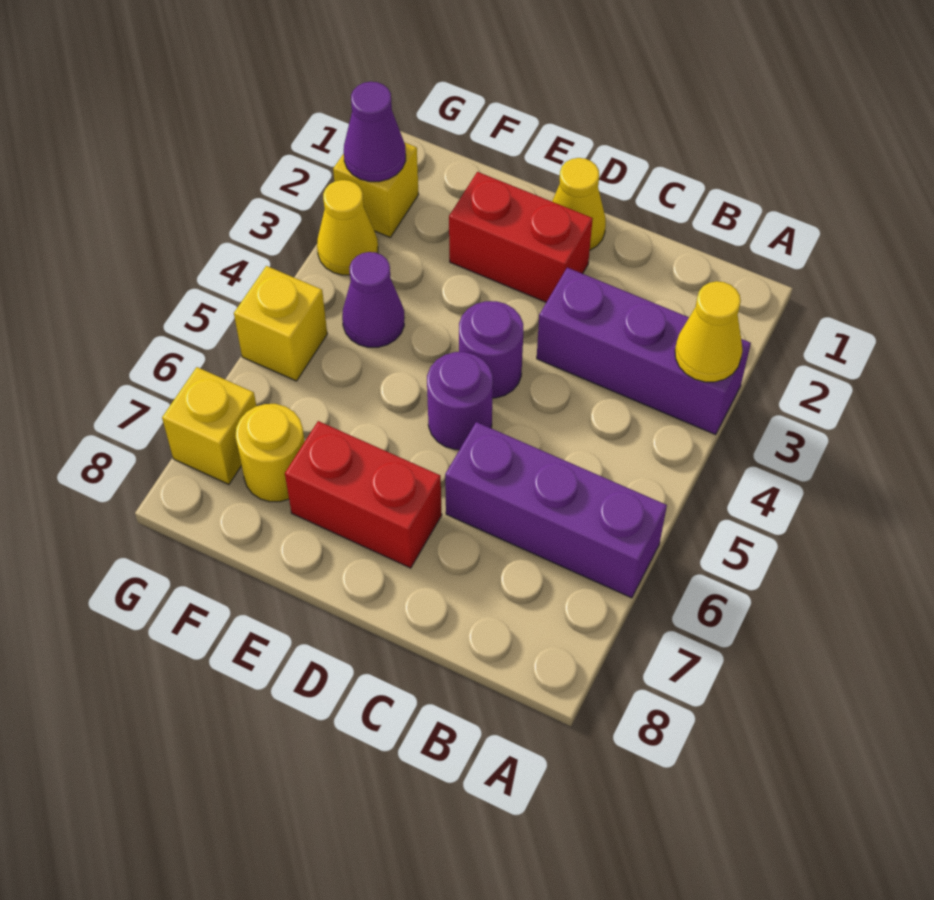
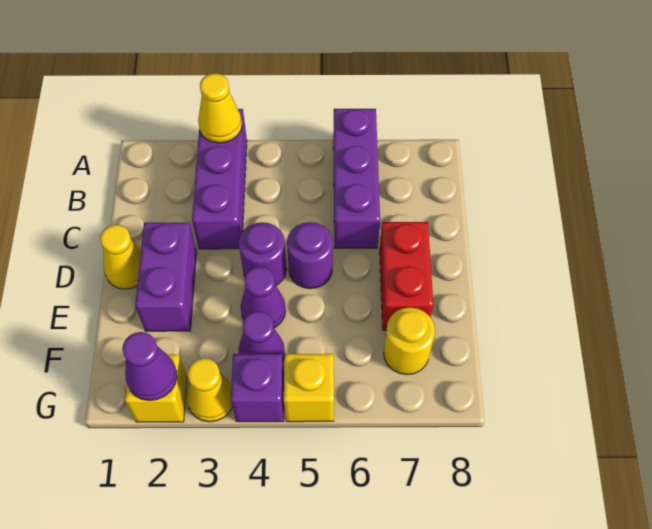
red brick D2:E2 level 1 -> purple brick D2:E2 level 1
none -> purple cone E4 level 1
none -> purple brick G4 level 1
yellow brick G7 level 1 -> none

